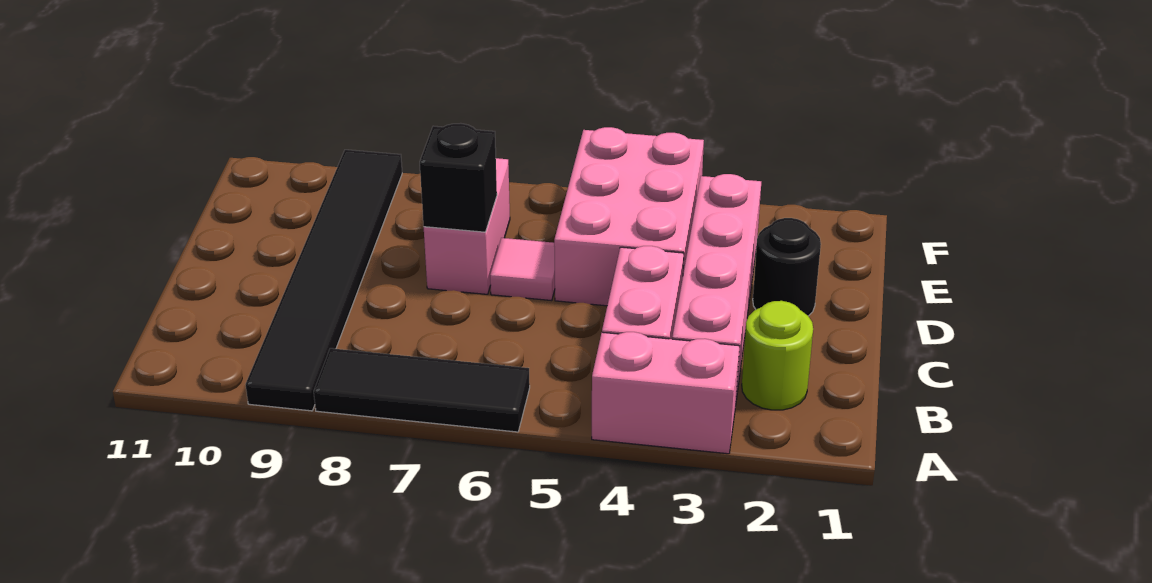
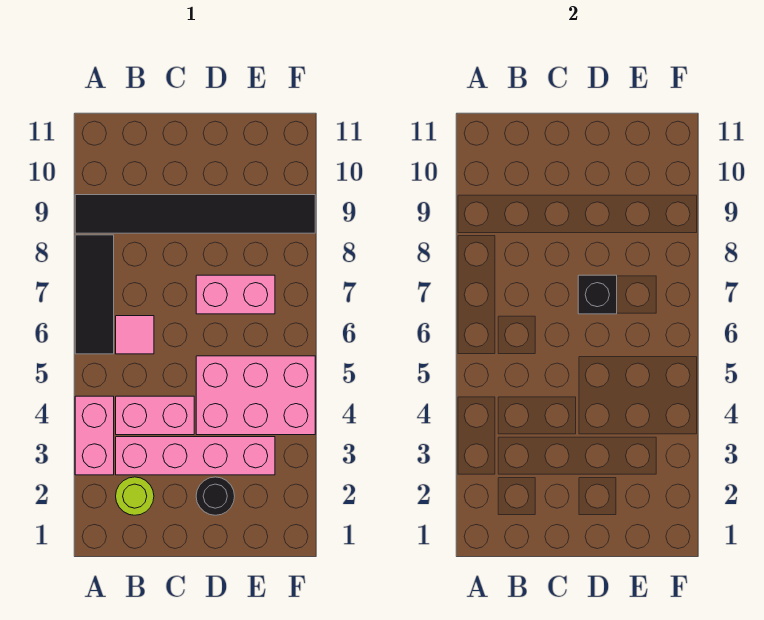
pink tile D6 level 1 -> pink tile B6 level 1

